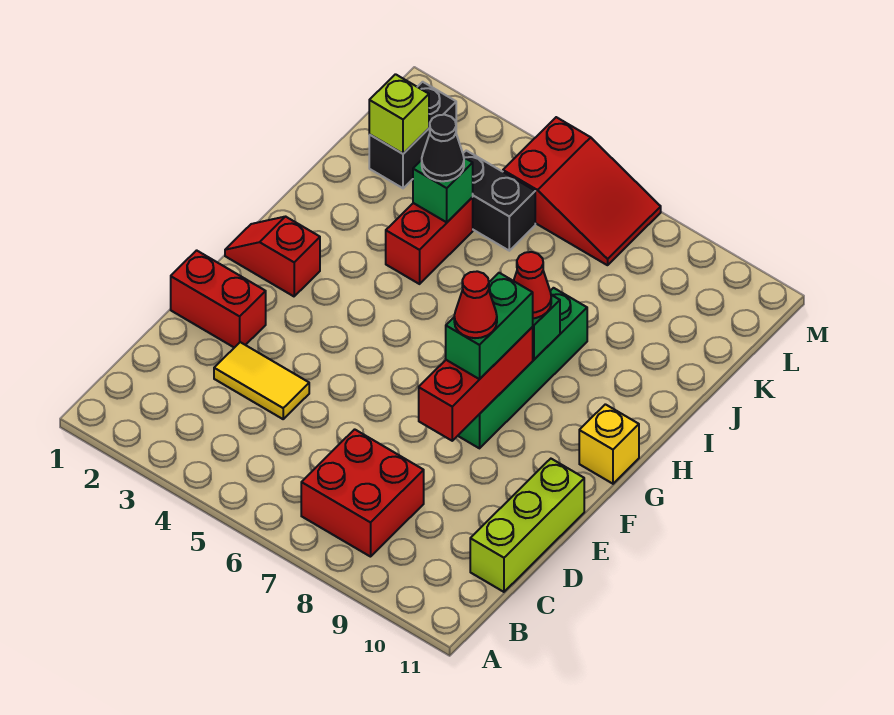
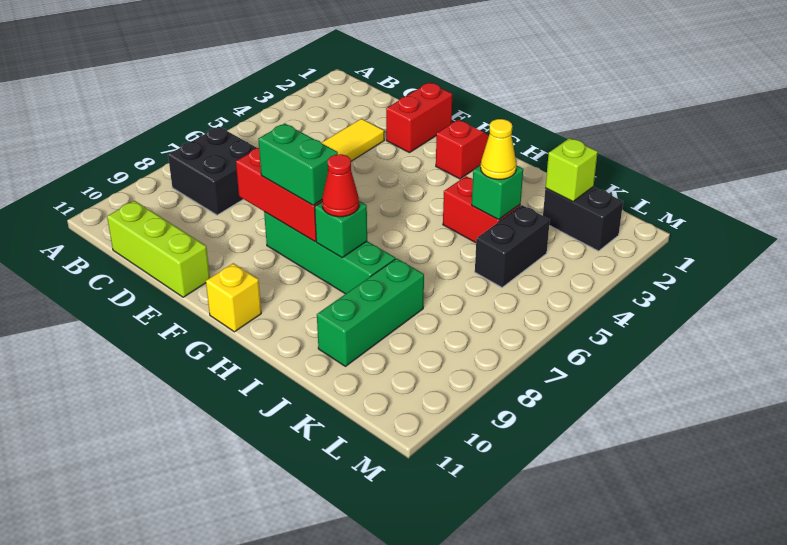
red brick B7:C8 level 1 -> black brick B7:C8 level 1
red cone F8 level 4 -> none
black cone J4 level 3 -> yellow cone J4 level 3
none -> green brick J8:J10 level 1
red slope L5:M7 level 1 top 5 -> none

